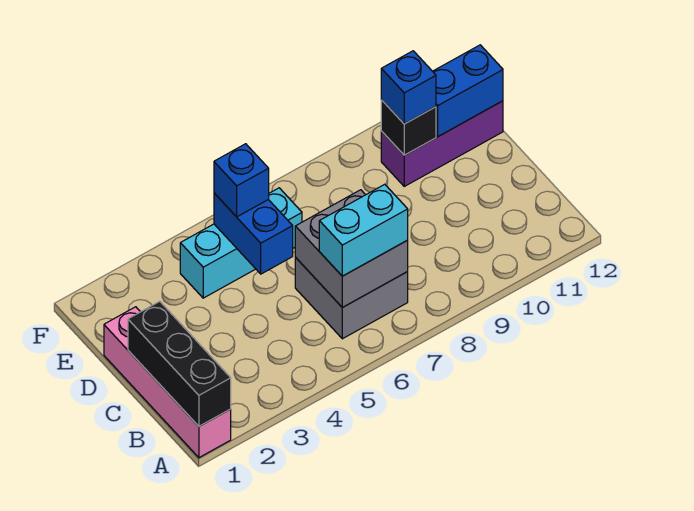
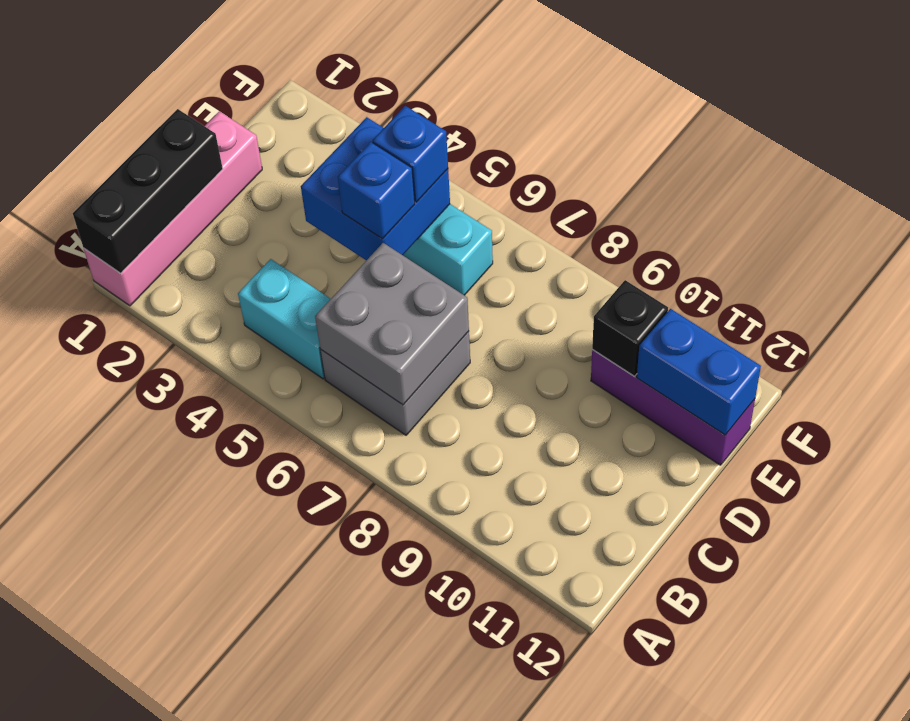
cyan brick B6:B7 level 3 -> cyan brick B4:B5 level 1
blue brick D5:E5 level 2 -> blue brick D4:E5 level 2
blue brick E10 level 3 -> blue brick D5 level 3

